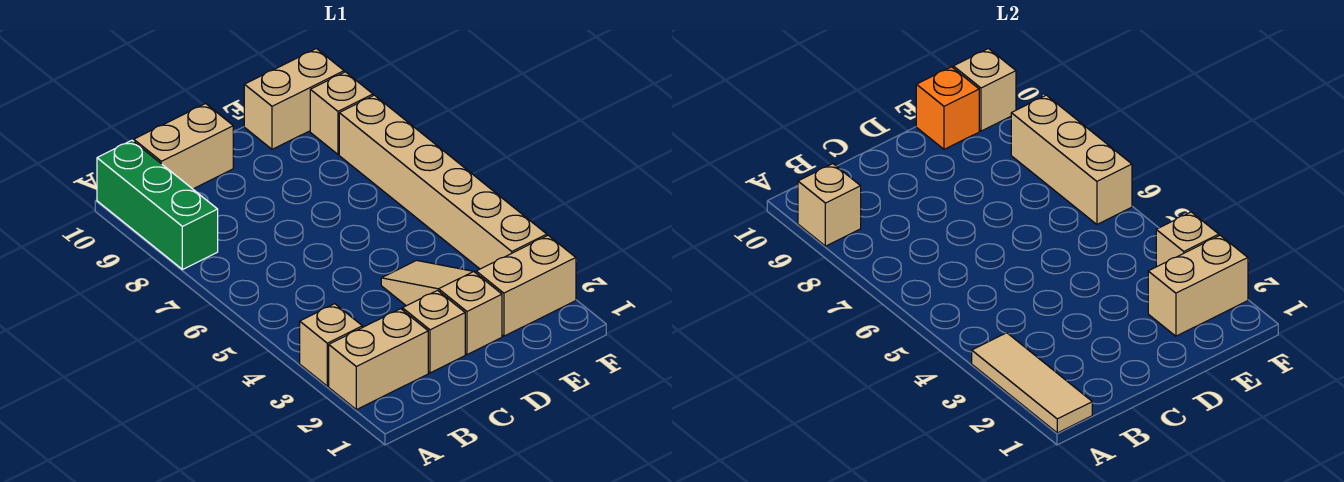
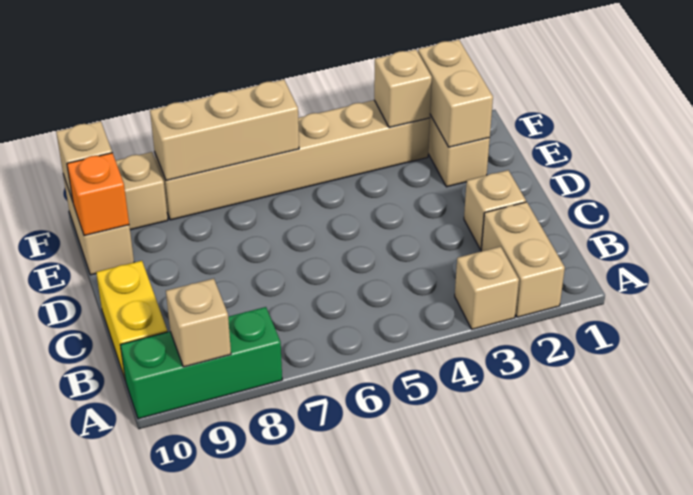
tan tile A1:A3 level 2 -> none
tan brick B10:C10 level 1 -> yellow brick B10:C10 level 1
tan slope D2:D4 level 1 top 2 -> none

